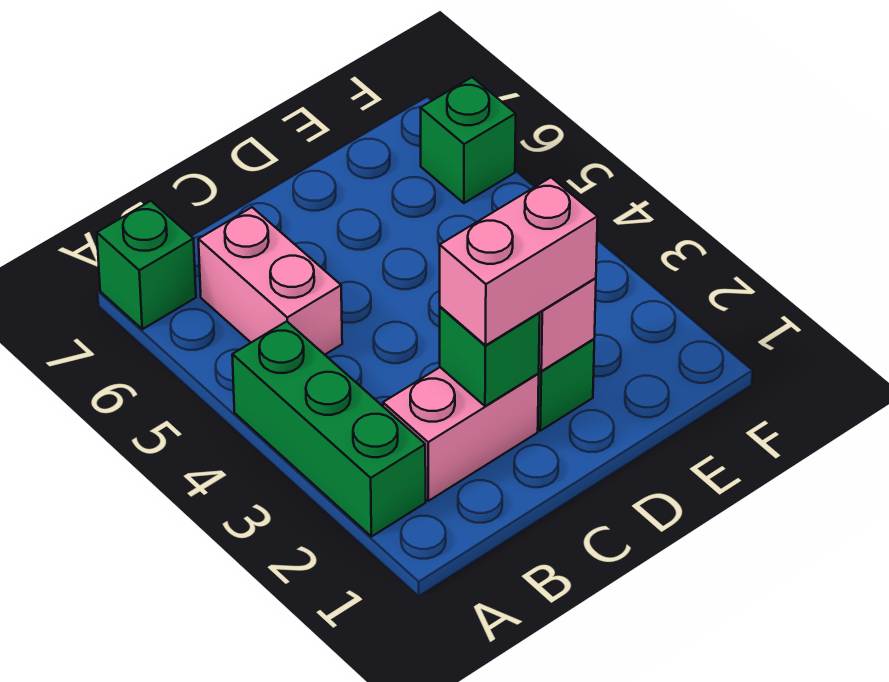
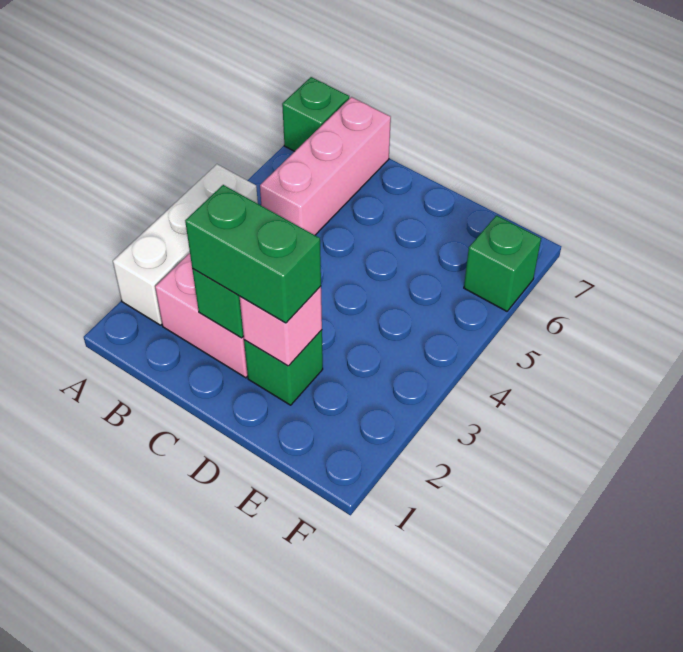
green brick A2:A4 level 1 -> white brick A2:A4 level 1
pink brick B5:B6 level 1 -> pink brick B5:B7 level 1
pink brick C2:D2 level 3 -> green brick C2:D2 level 3

